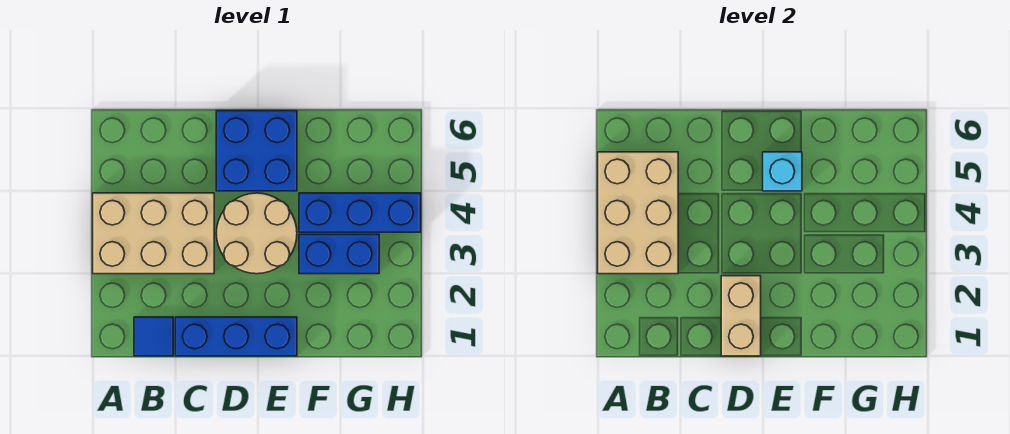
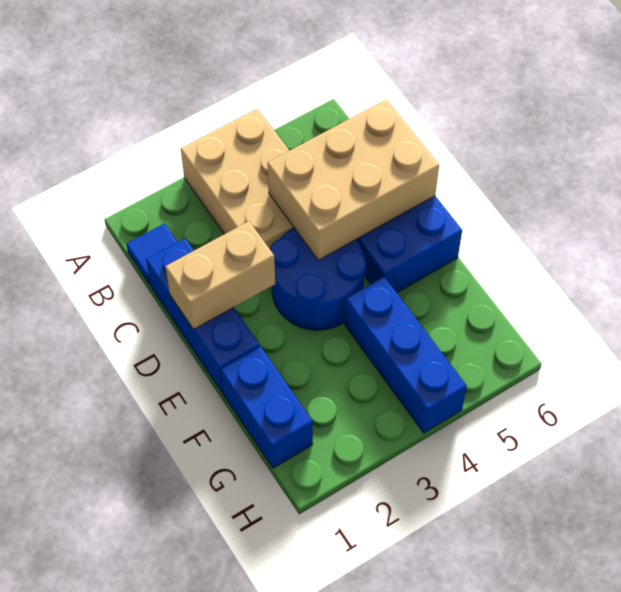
tan brick A3:B5 level 2 -> tan brick C4:D6 level 2
tan round brick D3:E4 level 1 -> blue round brick D3:E4 level 1
cyan brick E5 level 2 -> none
blue brick F3:G3 level 1 -> blue brick F1:G1 level 1

